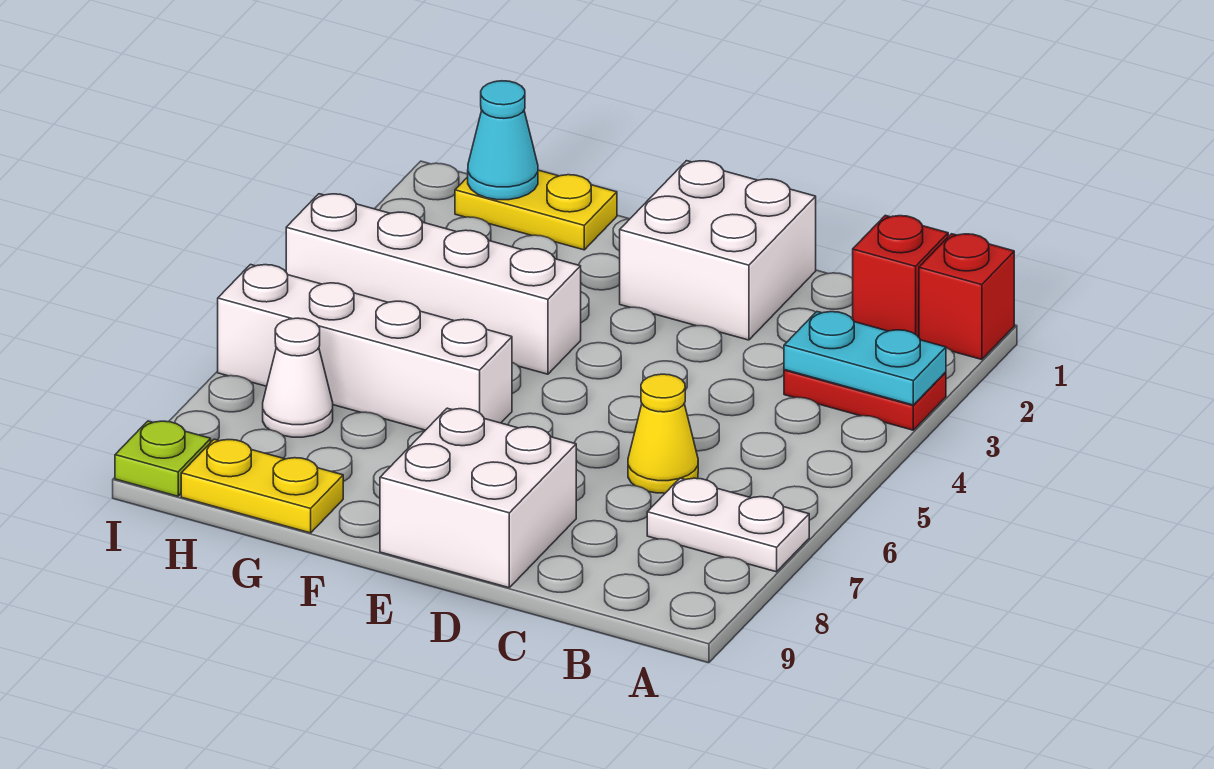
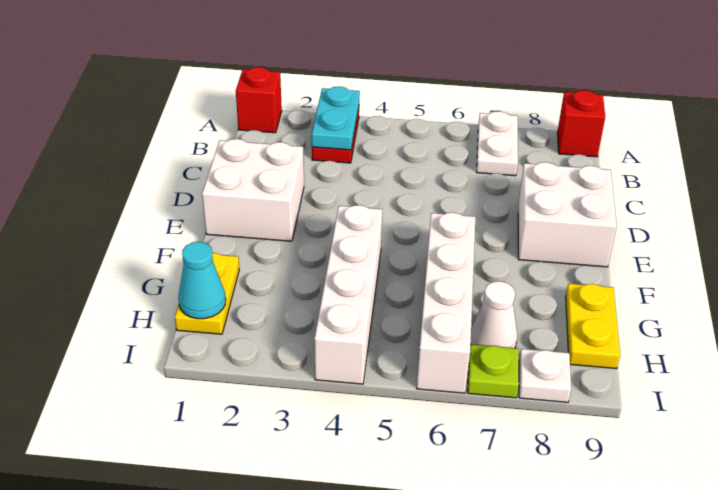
red brick B1 level 1 -> red brick A9 level 1
yellow cone C6 level 1 -> none
none -> white plate I8 level 1
lime plate I9 level 1 -> lime plate I7 level 1

